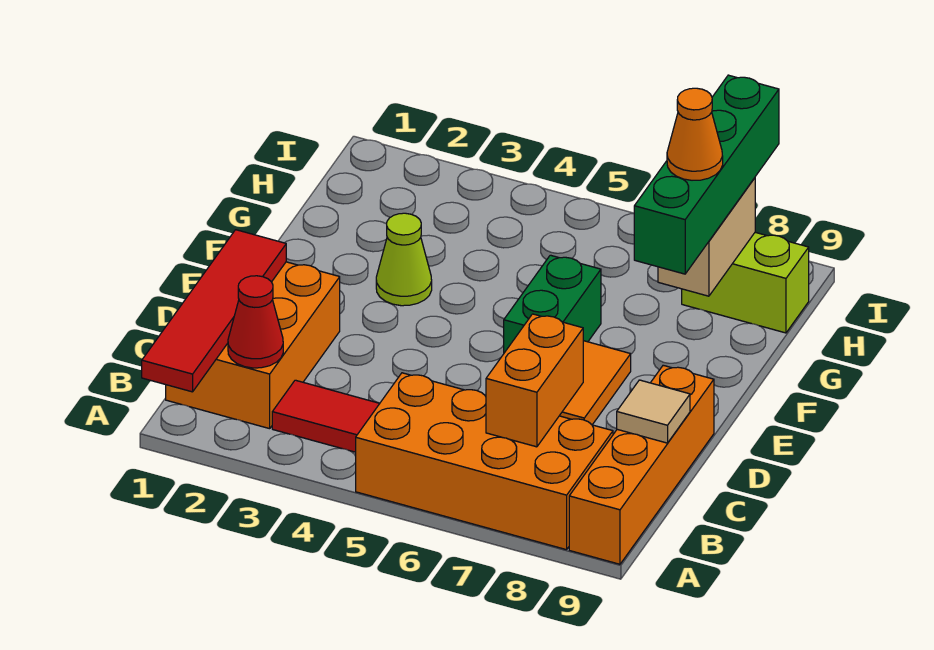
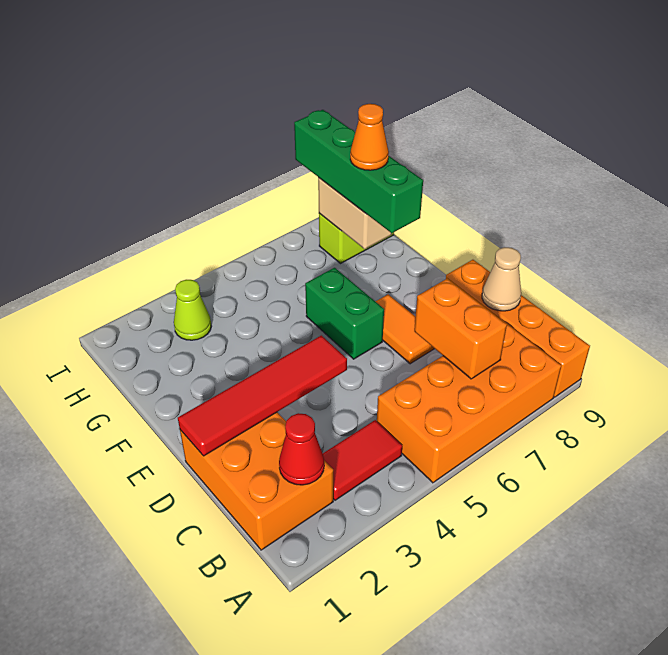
red tile A1:D1 level 2 -> red tile D1:D4 level 2
tan tile C9 level 2 -> tan cone C9 level 2
lime cone F3 level 1 -> lime cone H3 level 1

